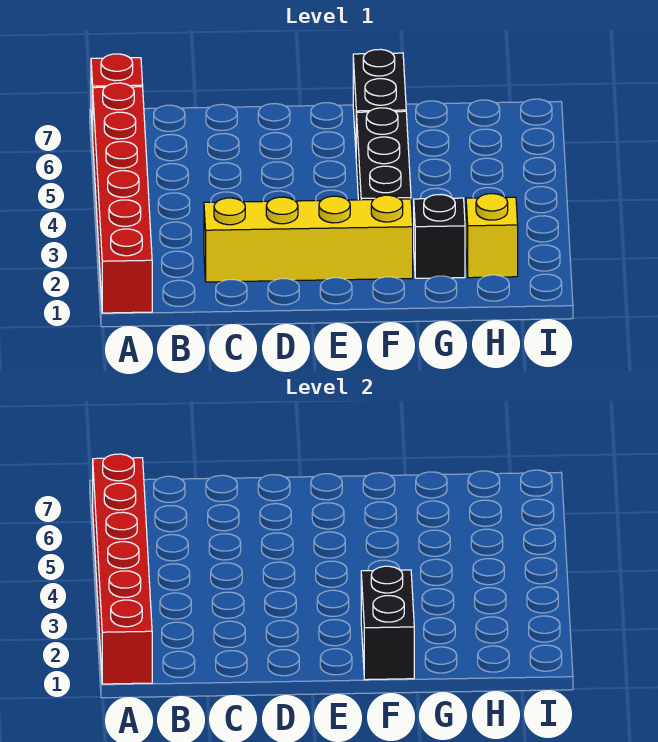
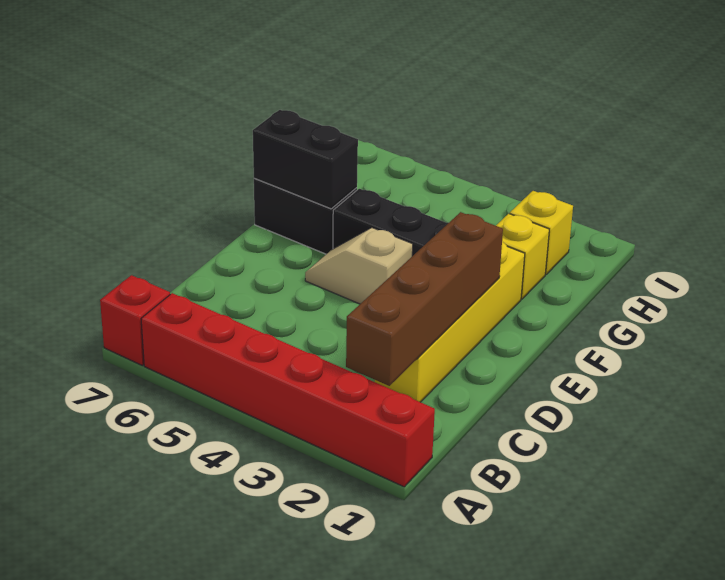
red brick A1:A6 level 2 -> none
none -> brown brick B2:E2 level 2
none -> tan slope E4:E5 level 1 top 4
black brick F1:F2 level 2 -> black brick F6:F7 level 2
black brick G2 level 1 -> yellow brick G2 level 1

